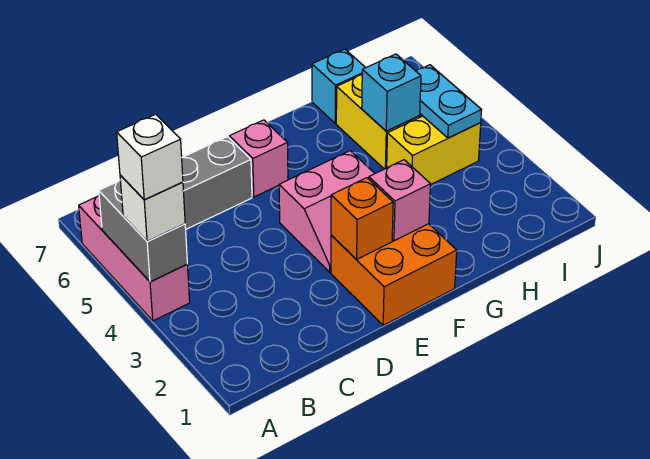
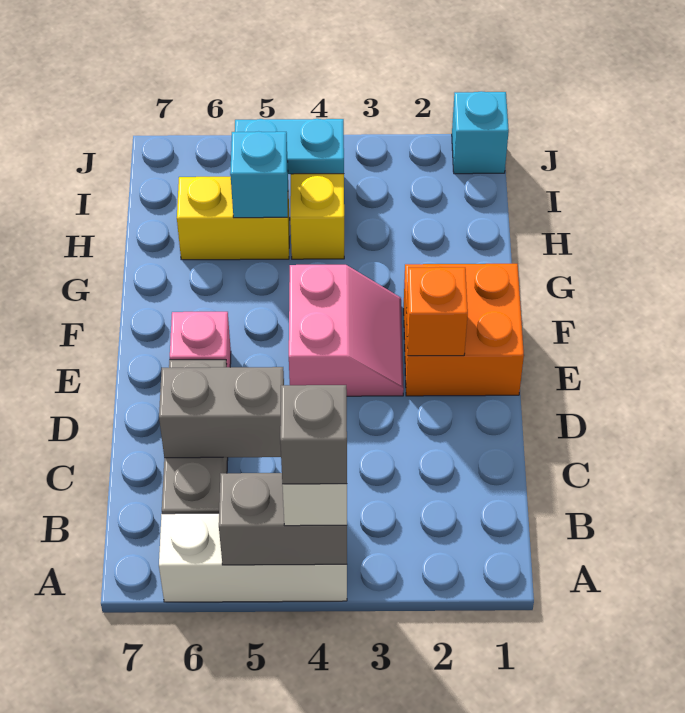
pink brick A4:A6 level 1 -> white brick A4:A6 level 1
white brick A4 level 4 -> grey brick A4 level 4
none -> grey brick C5:C6 level 2
pink brick F2 level 2 -> none
cyan brick H7 level 1 -> cyan brick J1 level 1

